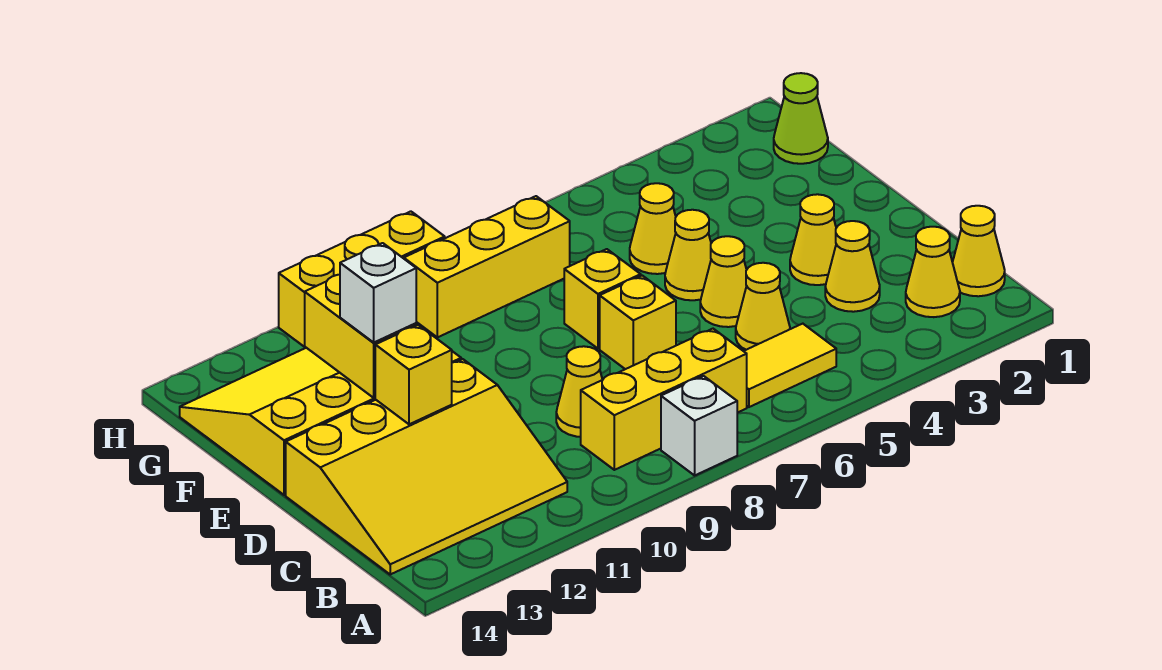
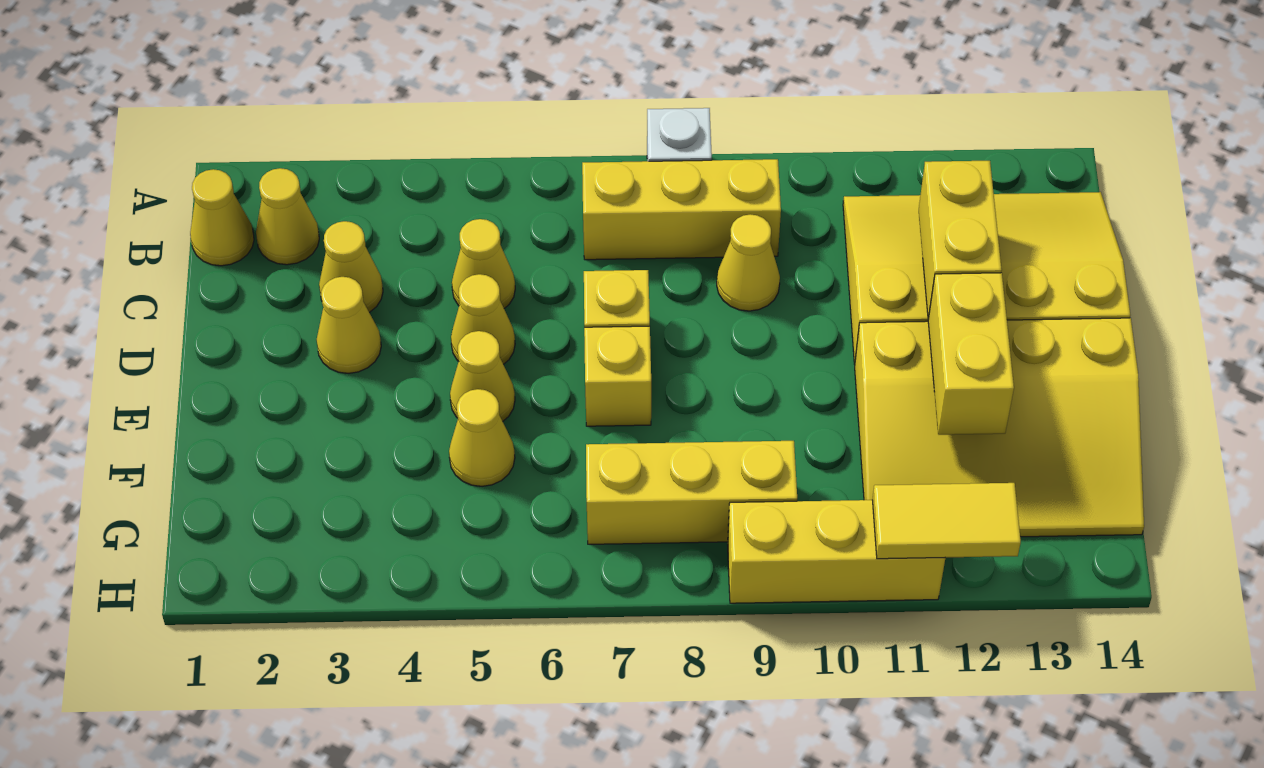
yellow tile B5:B6 level 1 -> yellow tile H11:H12 level 2
yellow brick D12 level 2 -> yellow brick C12:D12 level 2
white brick E12 level 3 -> none
lime cone G1 level 1 -> none

